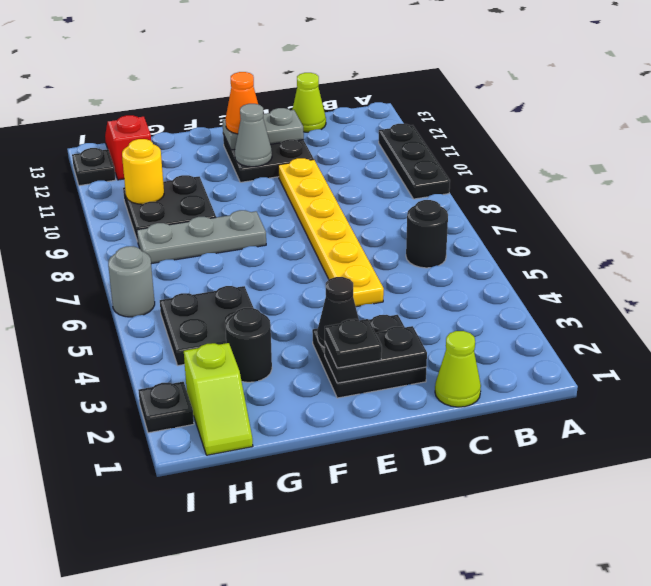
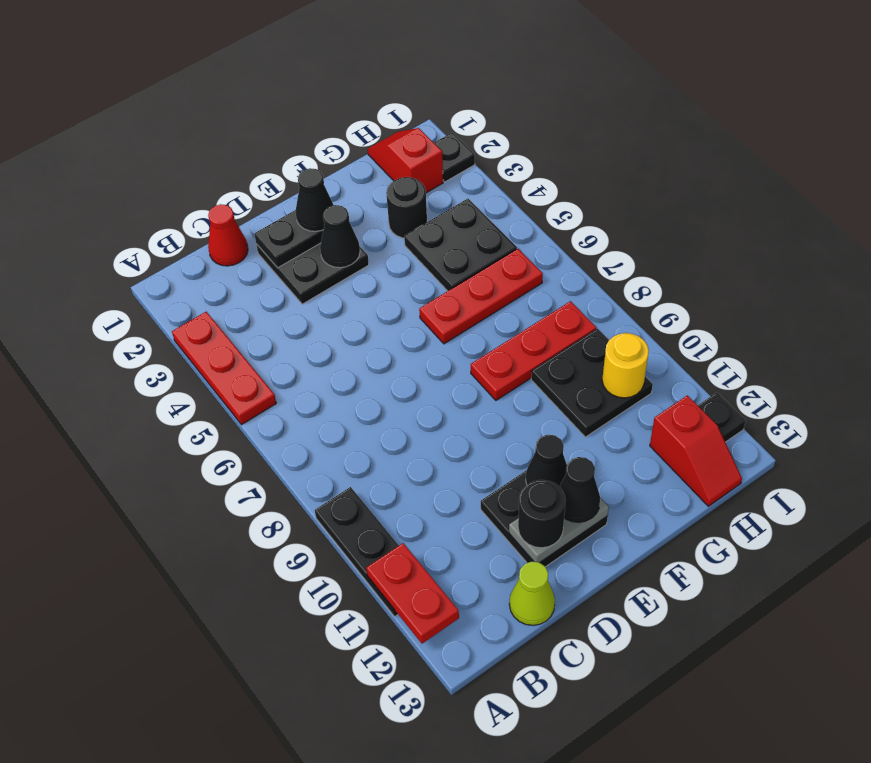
none -> red plate A3:A5 level 1
none -> red plate A11:A12 level 2
black round brick B6 level 1 -> black round brick D12 level 3
lime cone C1 level 1 -> red cone C1 level 1
yellow plate D5:D10 level 1 -> none
black plate E2 level 3 -> black cone E2 level 3
grey cone E11 level 2 -> black cone E11 level 2
orange cone E12 level 3 -> black cone E12 level 3
none -> red plate F6:H6 level 1
grey plate F8:H8 level 1 -> red plate F8:H8 level 1
lime slope H1:H2 level 1 top 2 -> red slope H1:H2 level 1 top 2
grey round brick I6 level 1 -> none

